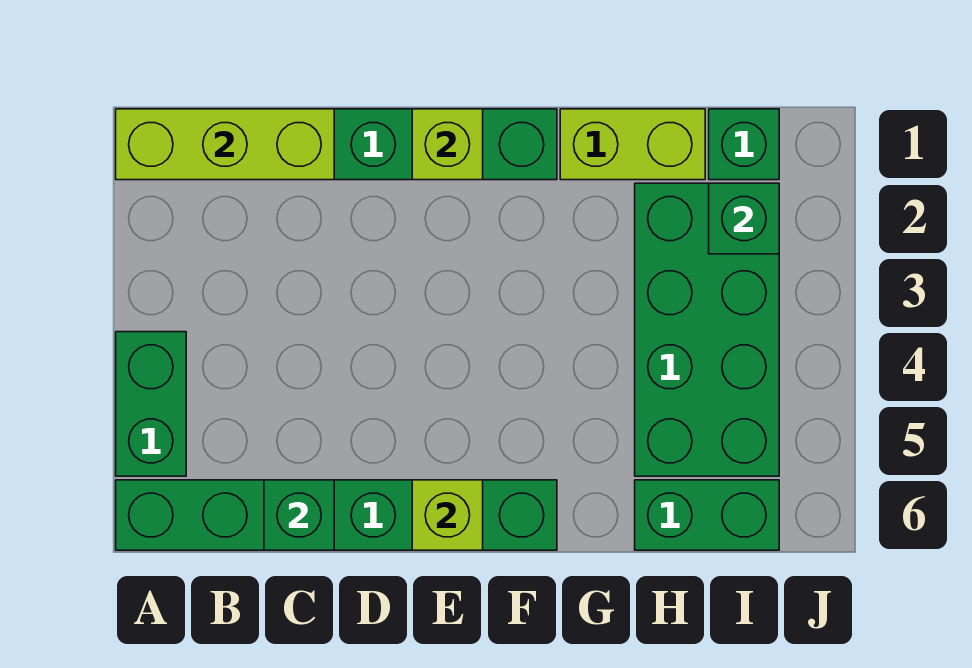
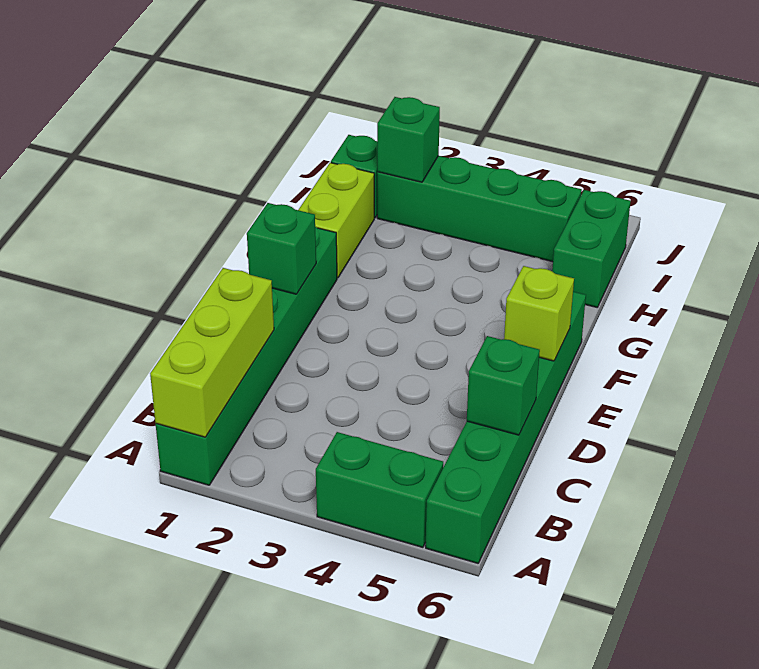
lime brick E1 level 2 -> green brick E1 level 2
green brick H2:I5 level 1 -> green brick I2:I5 level 1

